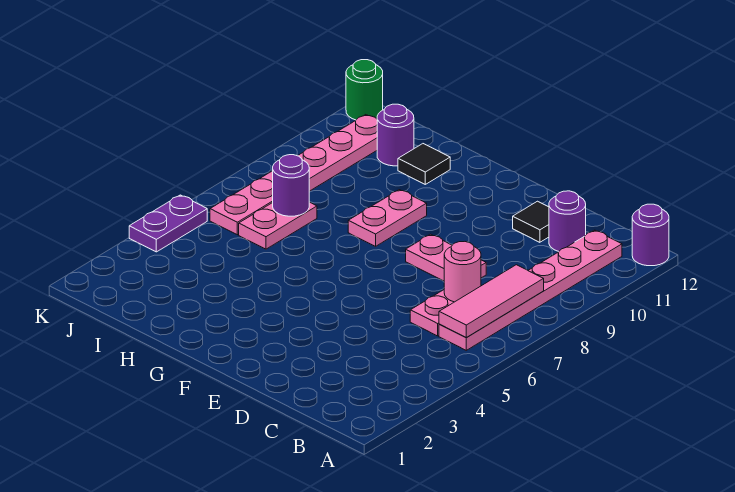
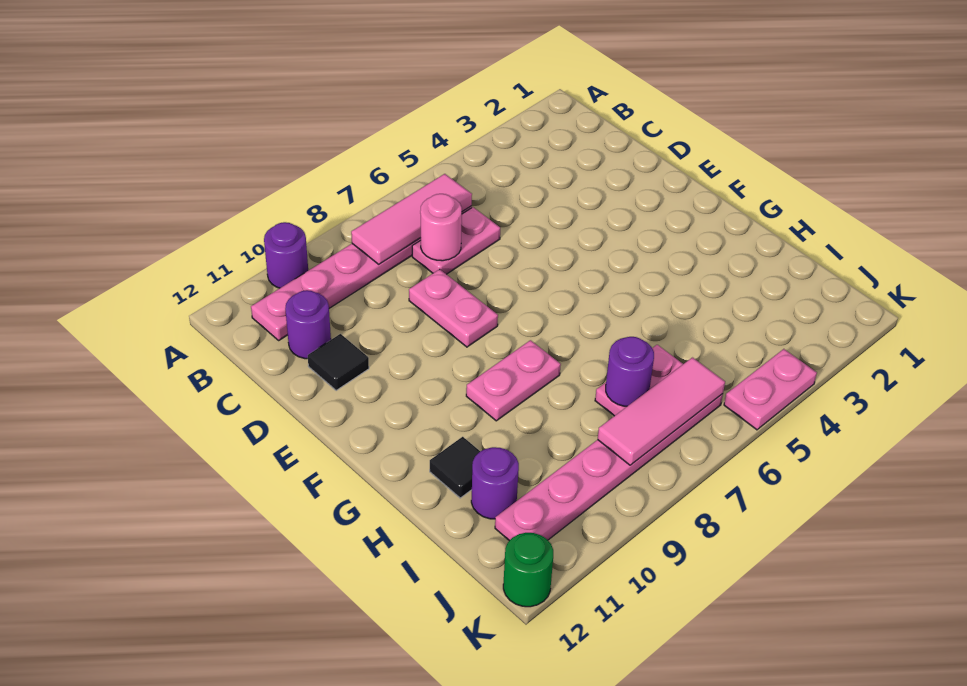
purple round brick A12 level 1 -> purple round brick A10 level 1
none -> pink tile J6:J8 level 2
purple plate K4:K5 level 1 -> pink plate K4:K5 level 1

